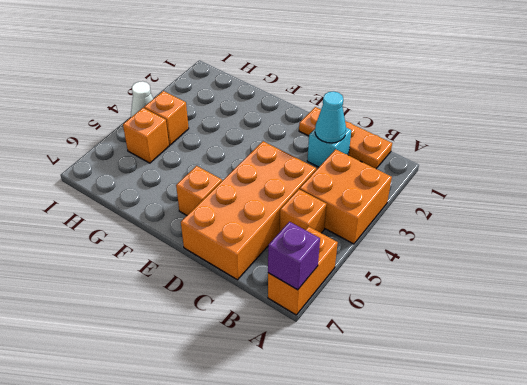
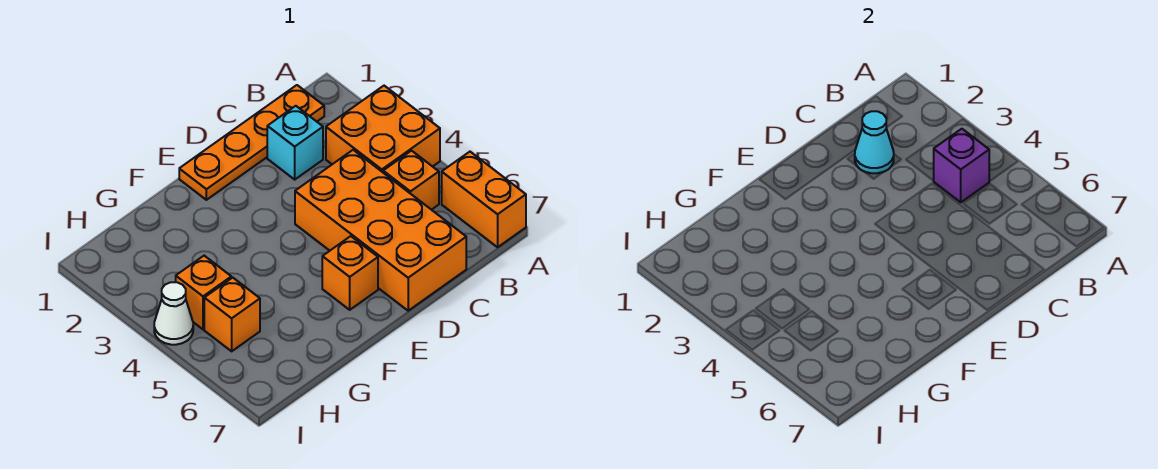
purple brick A7 level 2 -> purple brick B4 level 2
orange plate B1:D1 level 1 -> orange plate B1:E1 level 1

